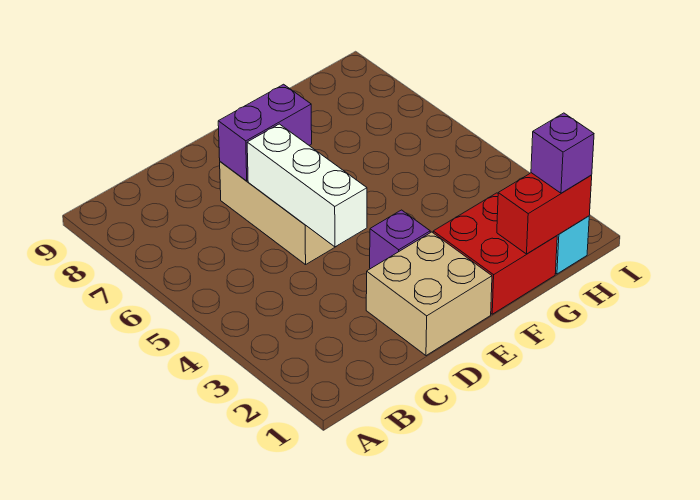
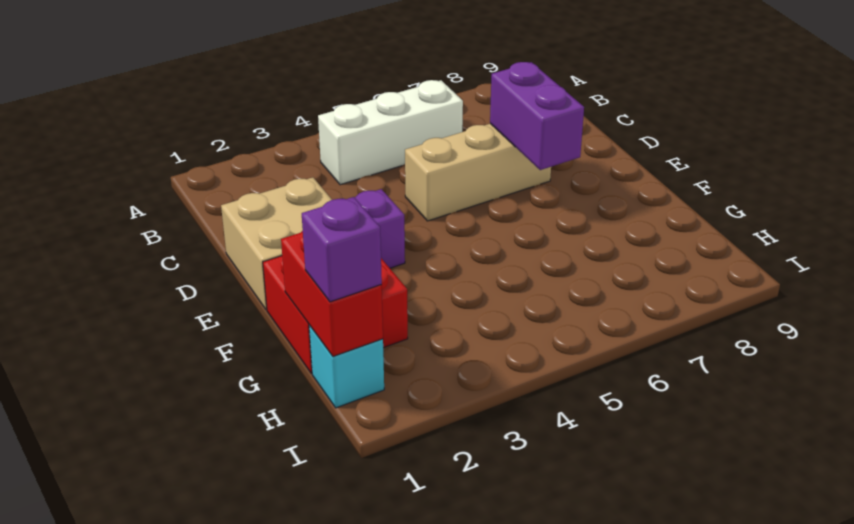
white brick D4:D6 level 2 -> white brick B4:B6 level 1

